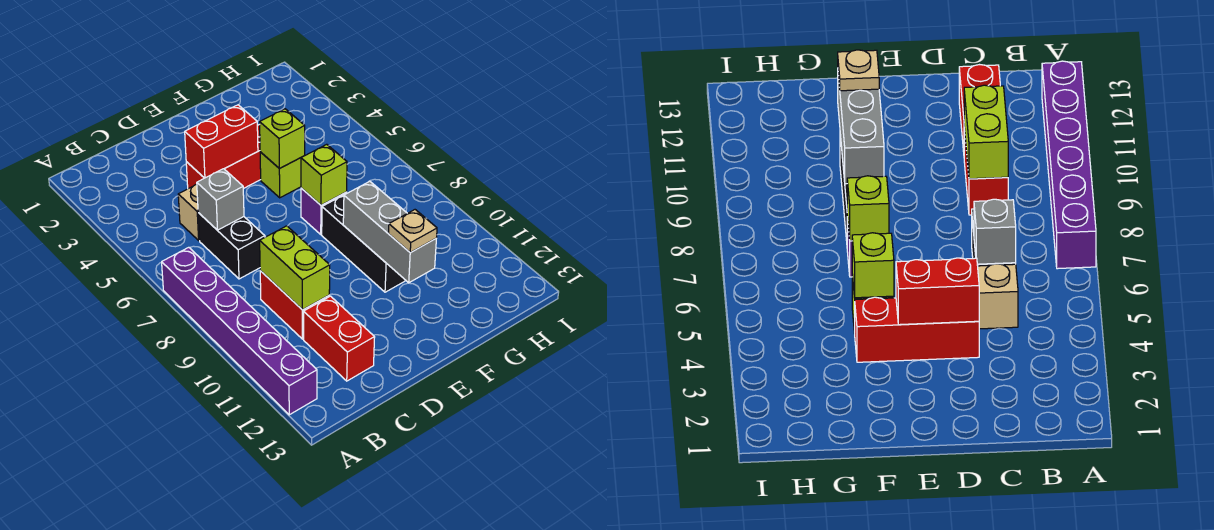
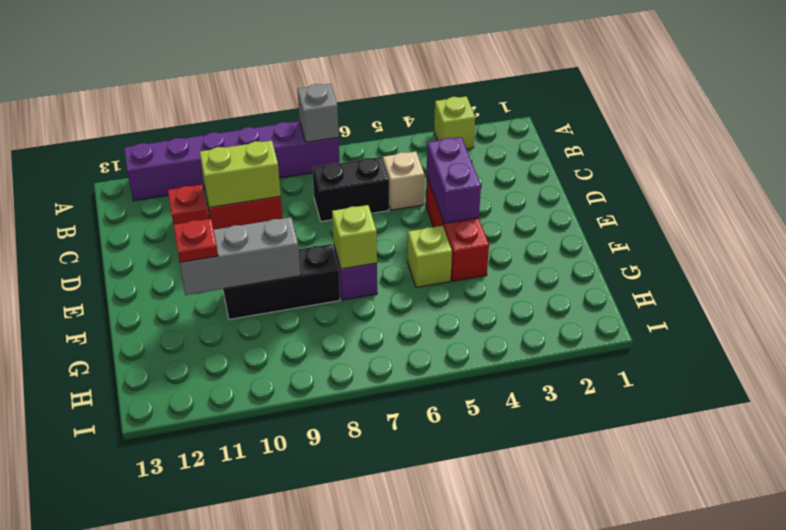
grey brick C6 level 2 -> grey brick A7 level 2
red brick C11:C12 level 1 -> red brick C11 level 1
red brick D4:E4 level 2 -> purple brick D4:E4 level 2
lime brick F5 level 2 -> lime brick A3 level 1
tan plate F11 level 3 -> red plate F11 level 3

